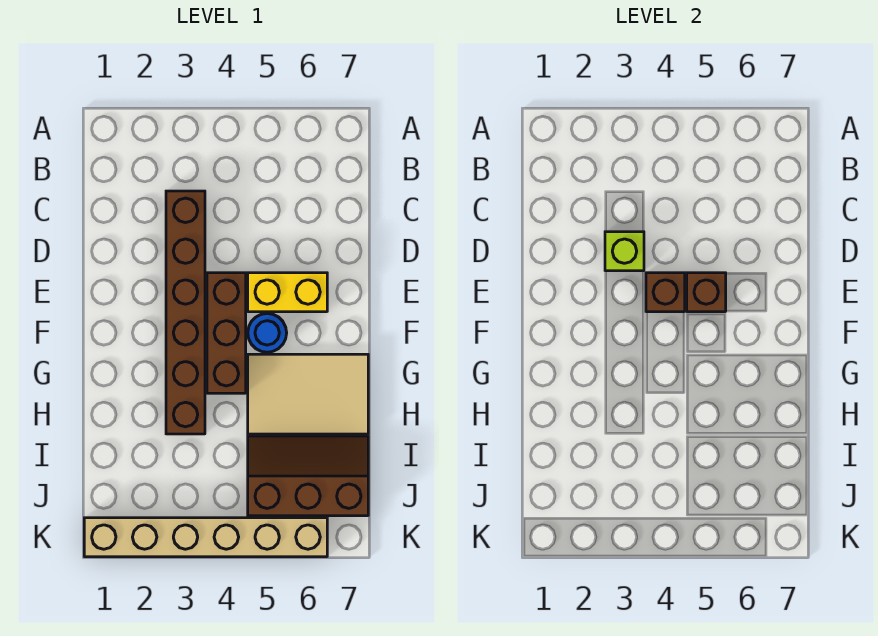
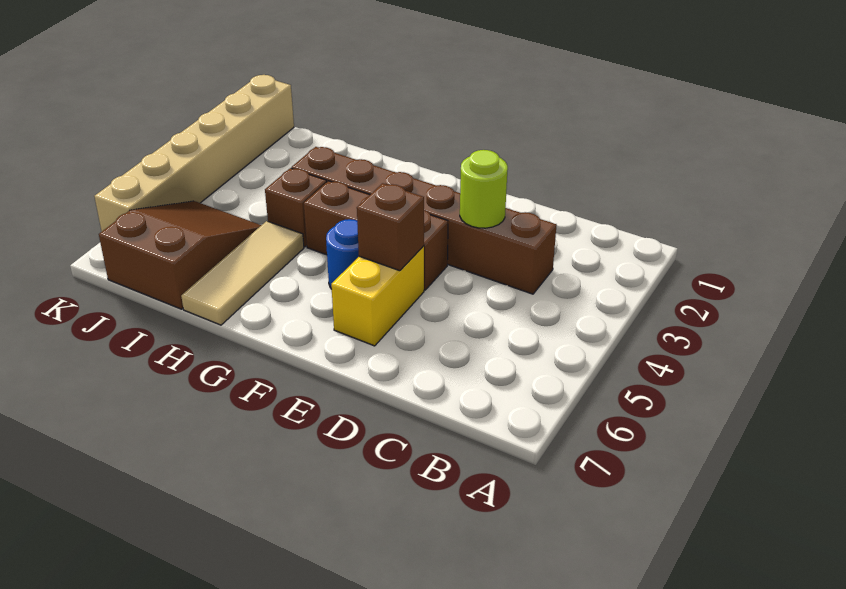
lime brick D3 level 2 -> lime round brick D3 level 2
brown brick E4 level 2 -> brown brick H4 level 1
tan tile G5:H7 level 1 -> tan tile H5:H7 level 1
brown slope I5:J7 level 1 top J -> brown slope I5:J7 level 1 top 7

